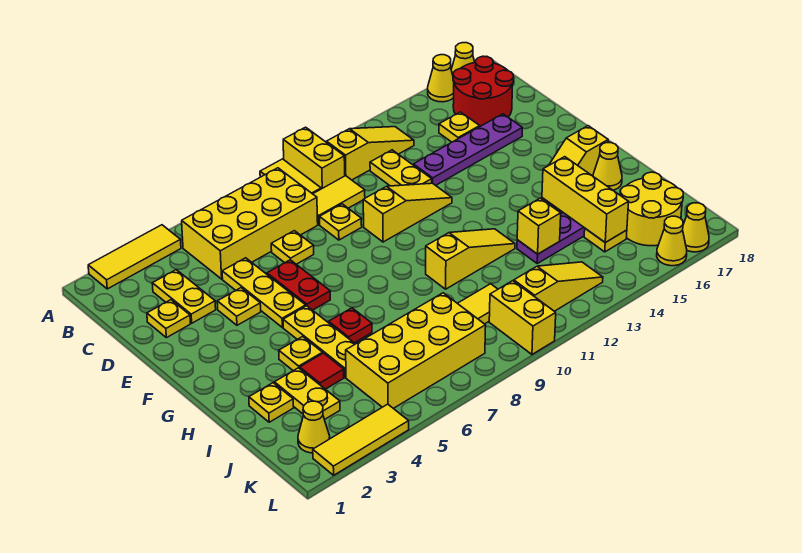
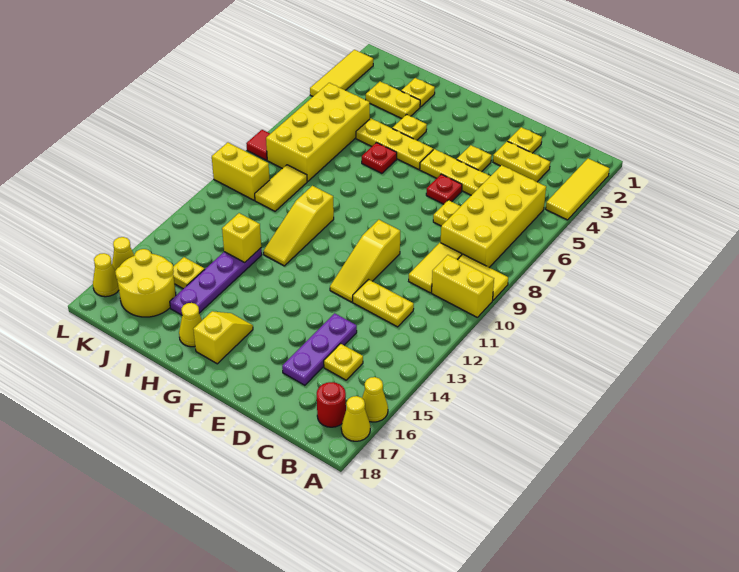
yellow slope B11:B13 level 1 top 11 -> none
red round brick B16:C17 level 1 -> red round brick B17 level 1
yellow plate D9 level 1 -> none
purple plate D13:D16 level 1 -> purple plate D14:D16 level 1
red plate E6:F6 level 1 -> red plate E6 level 1
yellow brick H15:J15 level 2 -> none
red tile I4 level 1 -> red tile L8 level 1
yellow cone K2 level 1 -> none
yellow slope K11:K13 level 1 top 11 -> none

